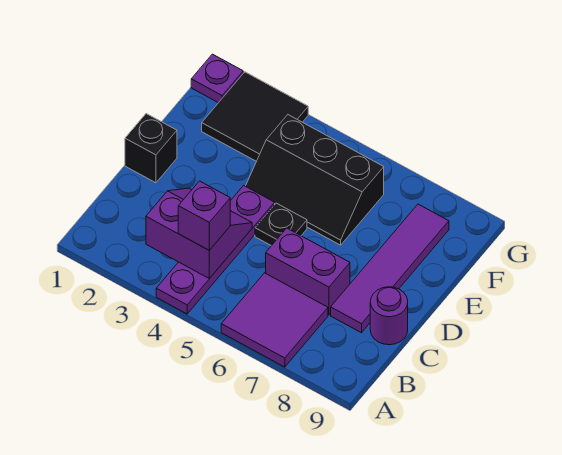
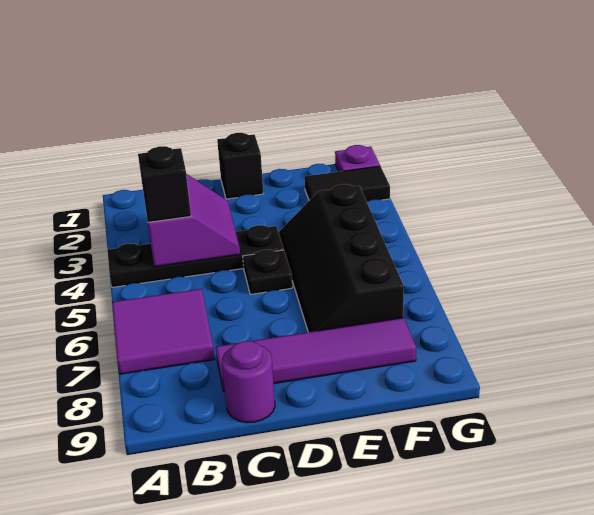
purple plate A4:D4 level 1 -> black plate A4:D4 level 1
purple brick B4 level 3 -> black brick B4 level 3
purple brick C6:C7 level 1 -> none
black slope E4:F6 level 1 top F -> black slope E4:F7 level 1 top F
black tile F2:G3 level 1 -> black tile F2:G2 level 1

